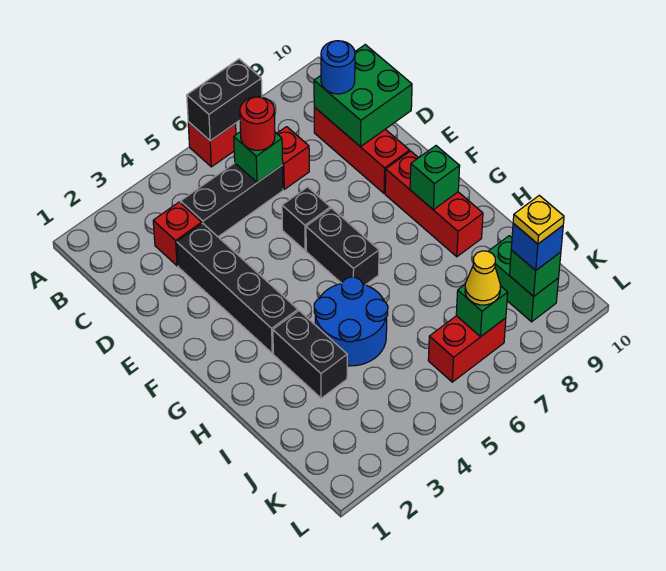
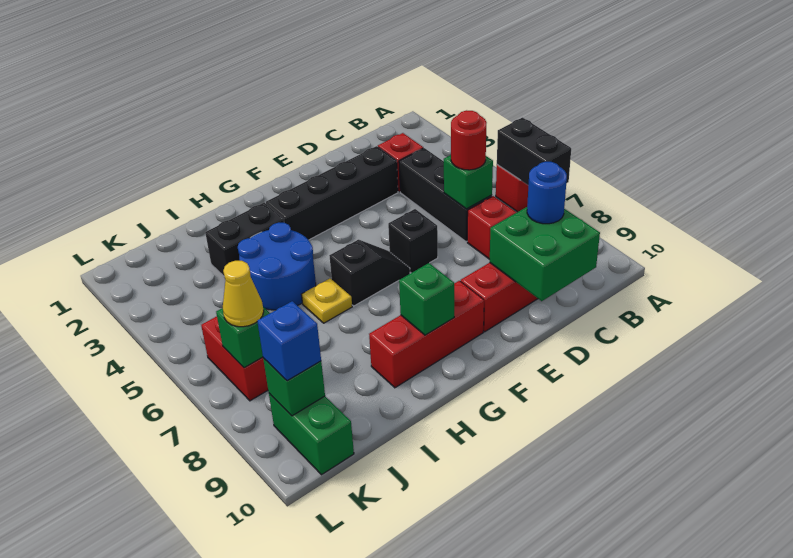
black brick F6:G6 level 1 -> black slope F6:G6 level 1 top G
green brick J9:K9 level 1 -> green brick K9:K10 level 1
yellow plate K9 level 4 -> yellow plate H6 level 1

